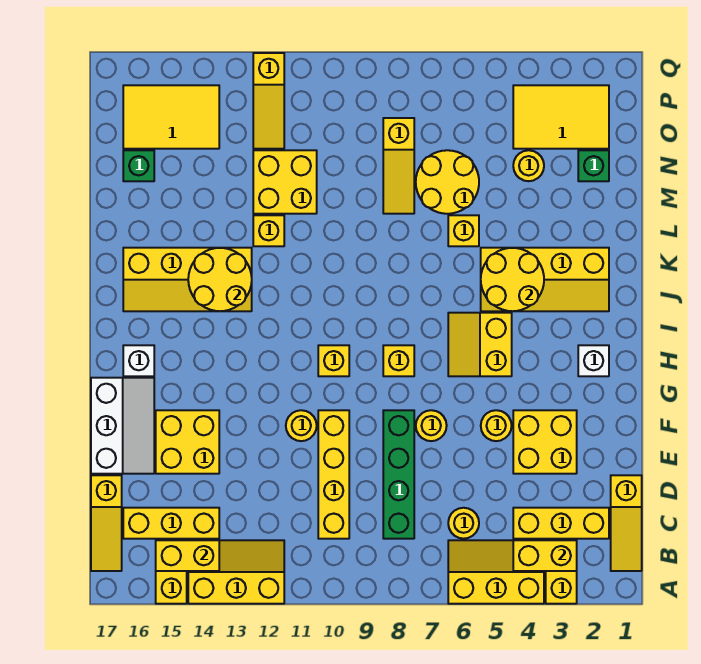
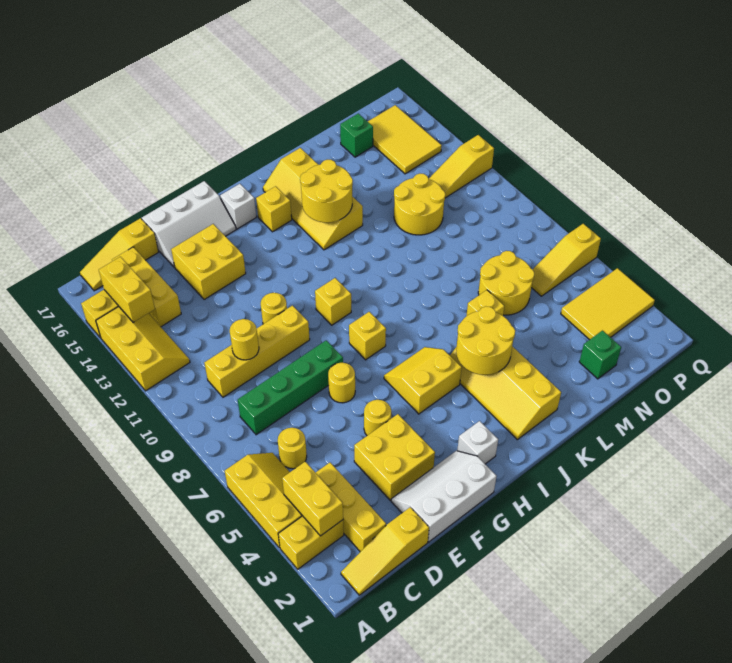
none -> white slope E1:G2 level 1 top 1
yellow brick L12 level 1 -> yellow brick I15 level 1
yellow slope M8:O8 level 1 top O -> yellow slope O6:Q6 level 1 top Q
yellow brick M11:N12 level 1 -> yellow round brick M11:N12 level 1
yellow round brick N4 level 1 -> yellow round brick D10 level 2
yellow tile O2:P4 level 1 -> yellow tile O3:Q4 level 1

